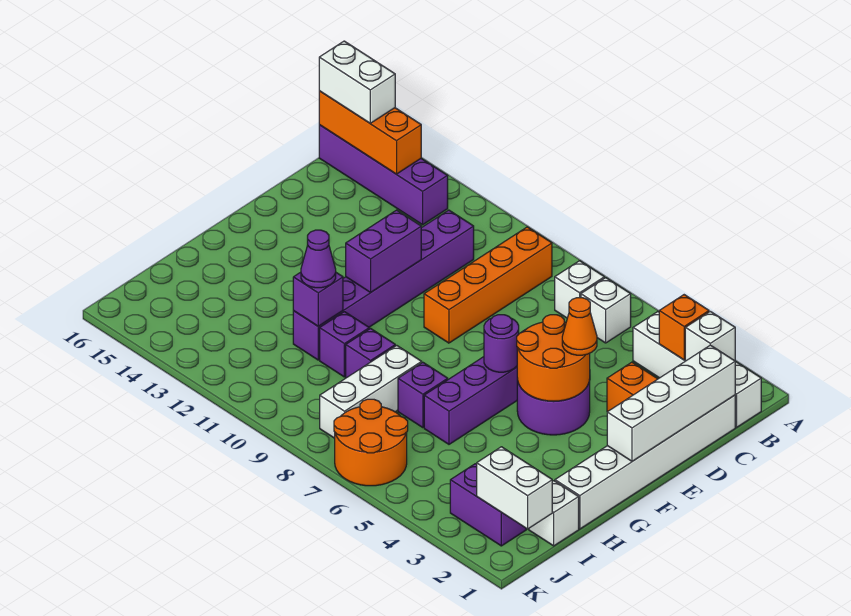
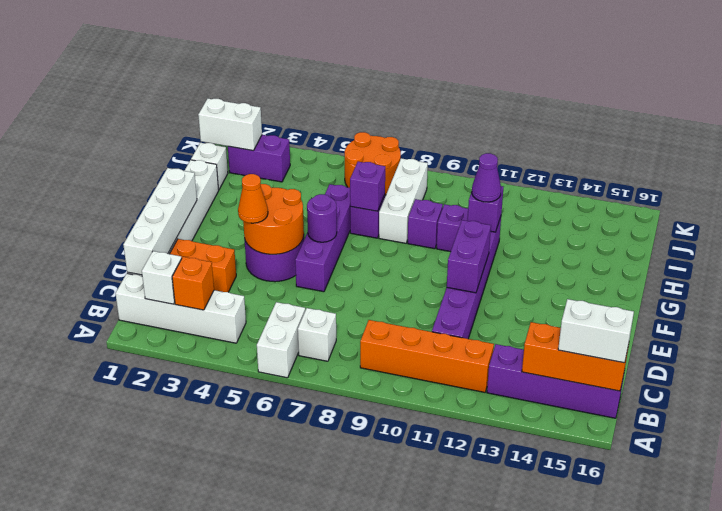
white brick B6 level 1 -> white brick A6:B6 level 1
orange brick B9:E9 level 1 -> orange brick B9:B12 level 1
none -> purple brick H7 level 2

